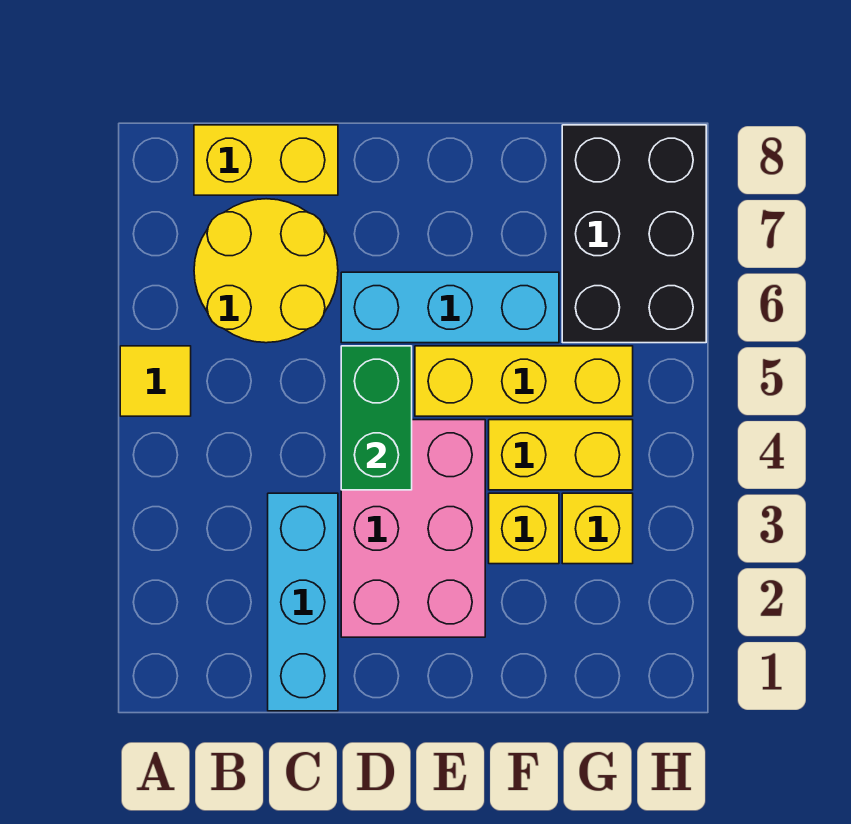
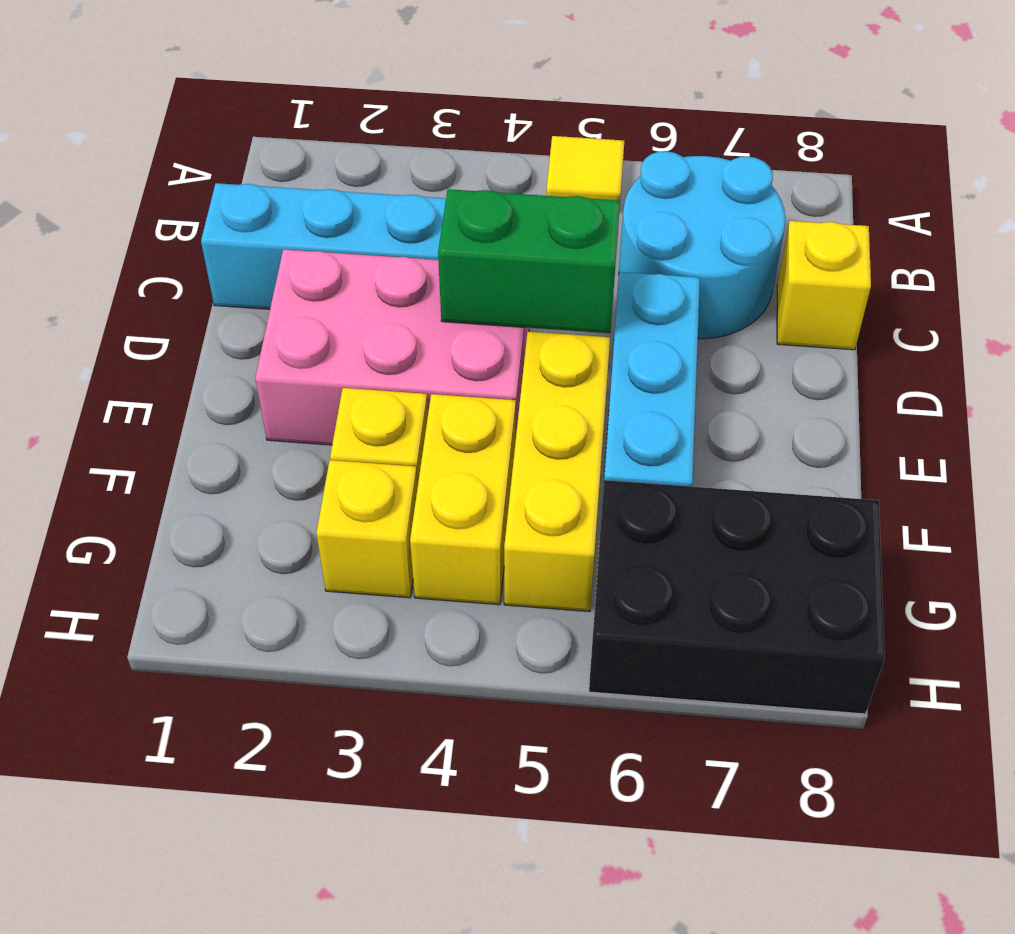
yellow round brick B6:C7 level 1 -> cyan round brick B6:C7 level 1
yellow brick B8:C8 level 1 -> yellow brick C8 level 1

